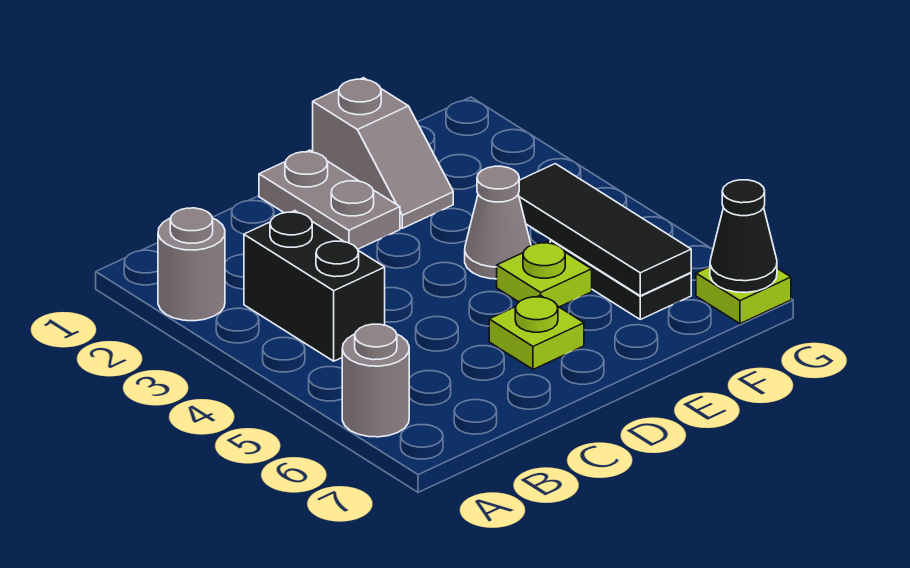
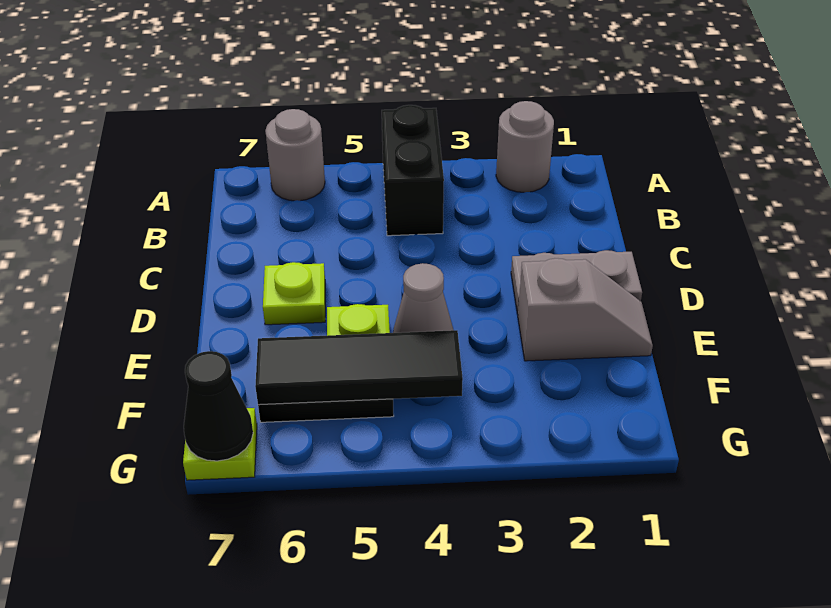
black brick B3:B4 level 1 -> black brick A4:B4 level 1
grey slope E1:E2 level 1 top 1 -> grey slope E1:E2 level 1 top 2

